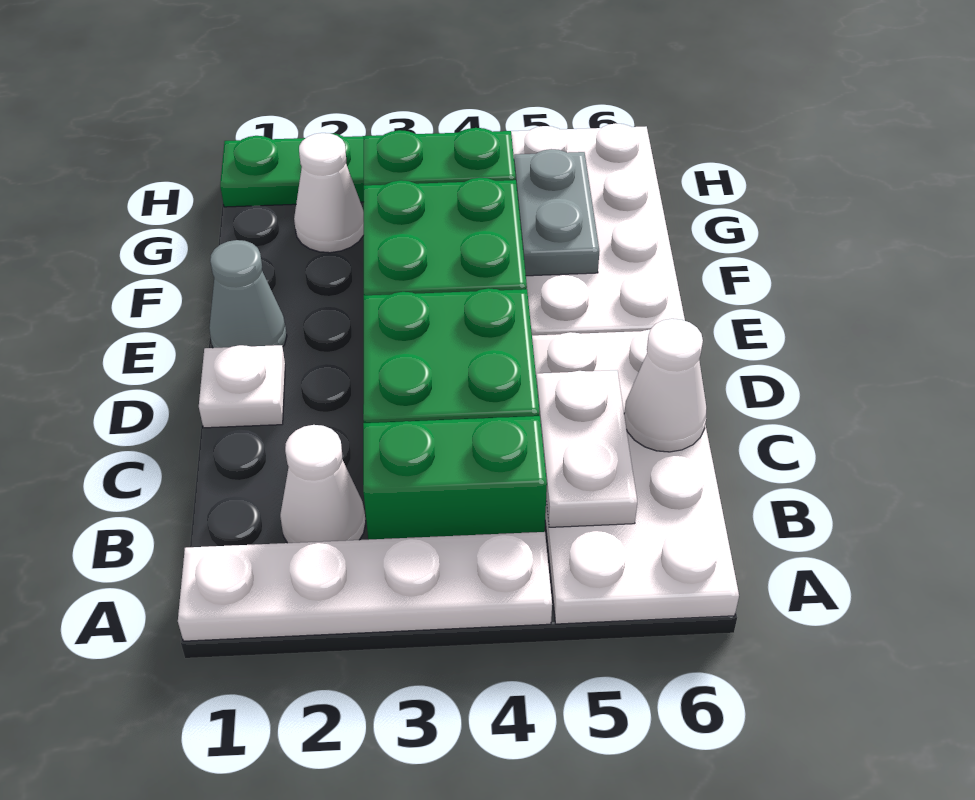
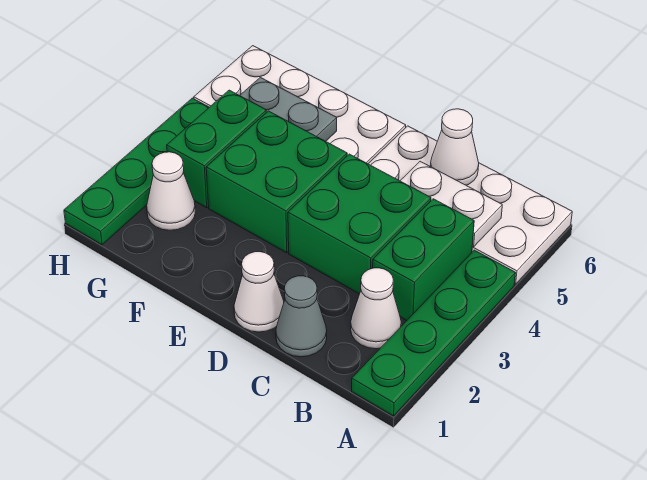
white plate A1:A4 level 1 -> green plate A1:A4 level 1
white plate D1 level 1 -> white cone D1 level 1
grey cone E1 level 1 -> grey cone C1 level 1

